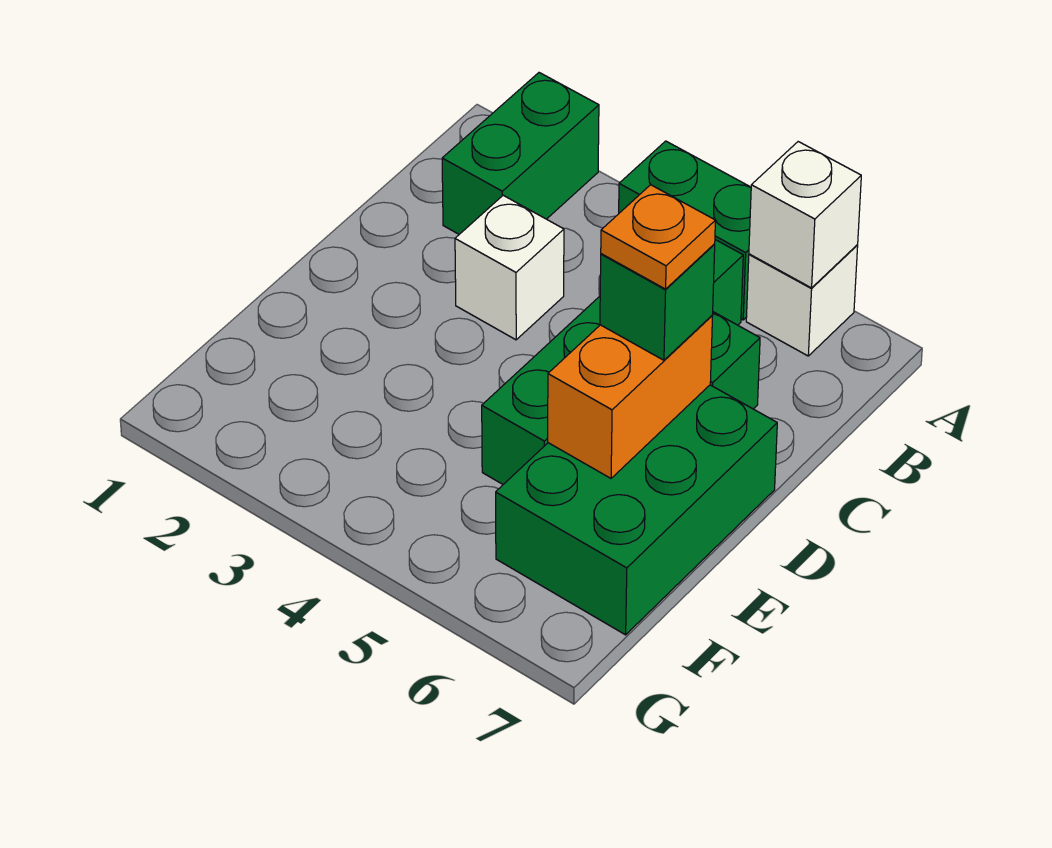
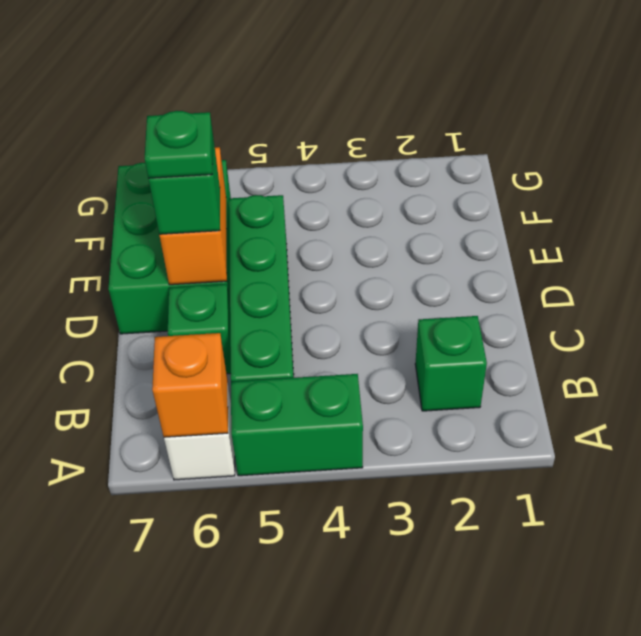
green brick A2:B2 level 1 -> green brick B2 level 1
white brick A6 level 2 -> orange brick A6 level 2
white brick C3 level 1 -> none
orange plate D6 level 4 -> green plate D6 level 4

